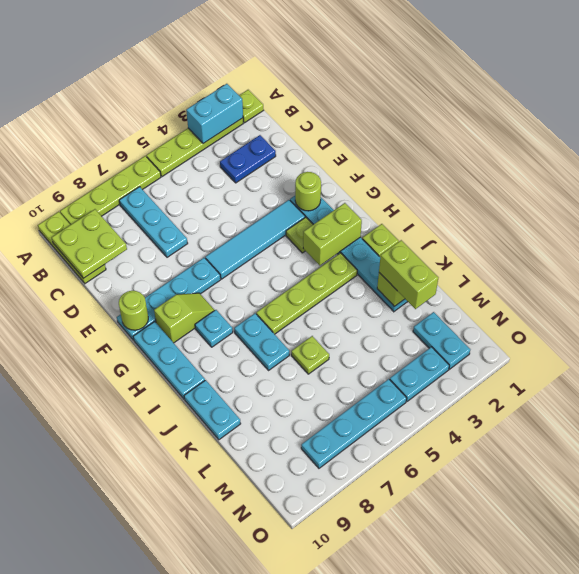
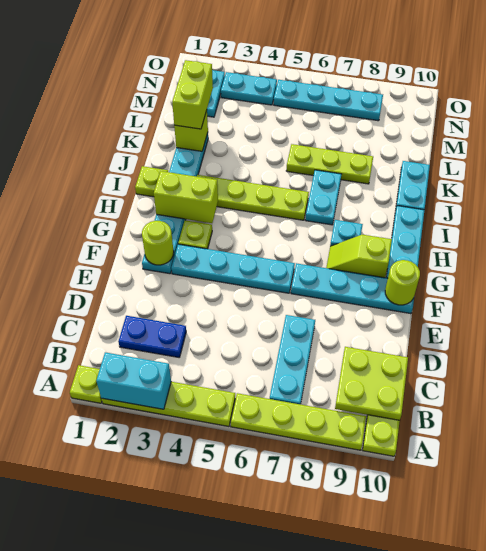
cyan tile F3:F6 level 1 -> cyan plate F3:F6 level 1
lime plate K6 level 1 -> lime plate K6:K8 level 1

